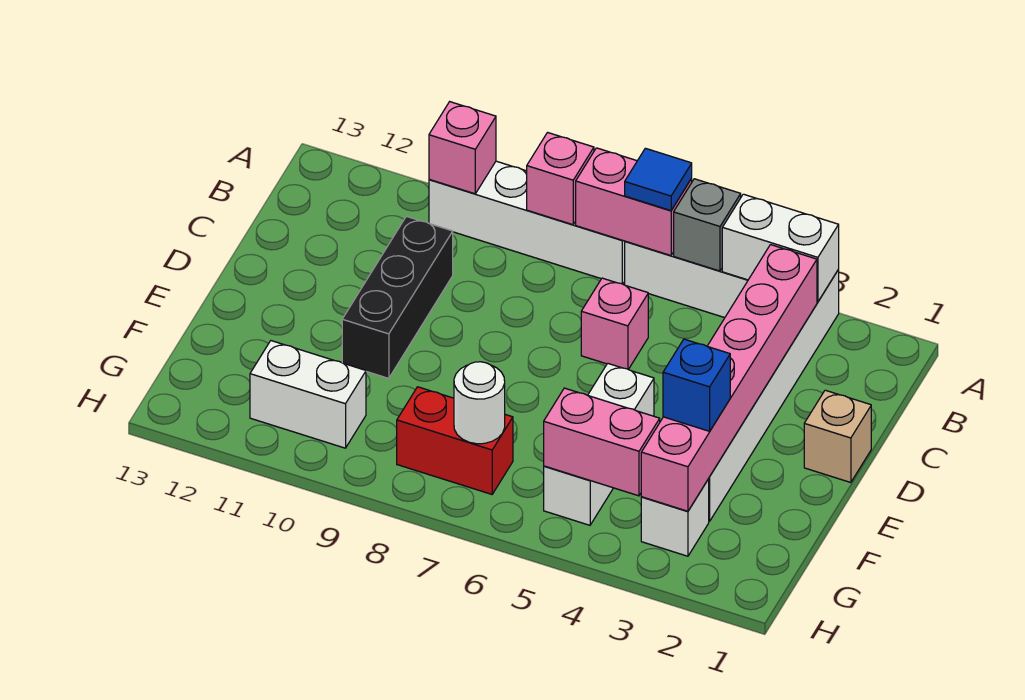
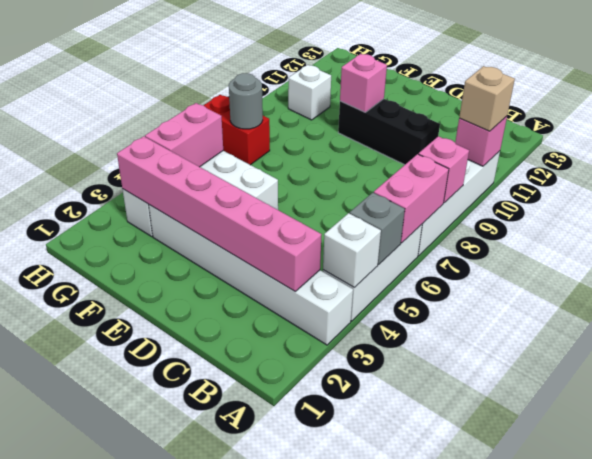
white brick A3:A4 level 2 -> white brick A4 level 2
blue tile A6 level 3 -> none
pink brick C6 level 1 -> pink brick E10 level 2
tan brick D1 level 1 -> tan brick A10 level 3
blue brick F3 level 3 -> none
red brick G7:G8 level 1 -> red brick G7:H7 level 1
white round brick G7 level 2 -> grey round brick G7 level 2
white brick G10:G11 level 1 -> white brick G10 level 1

